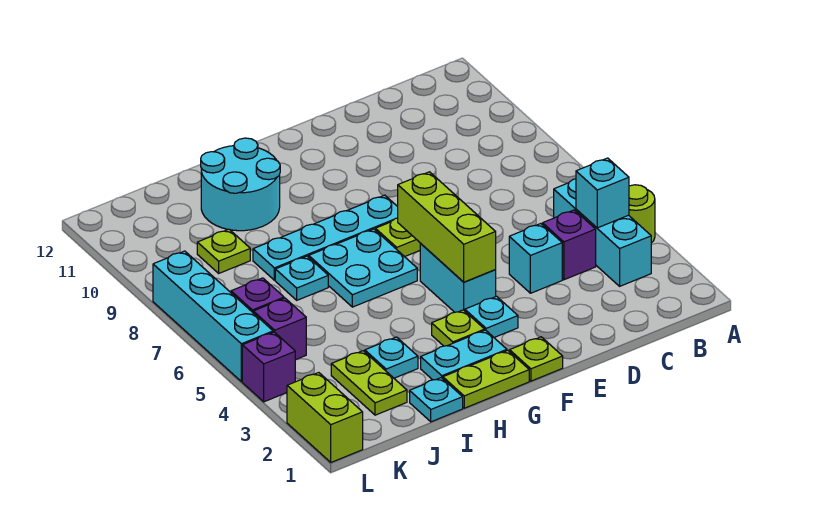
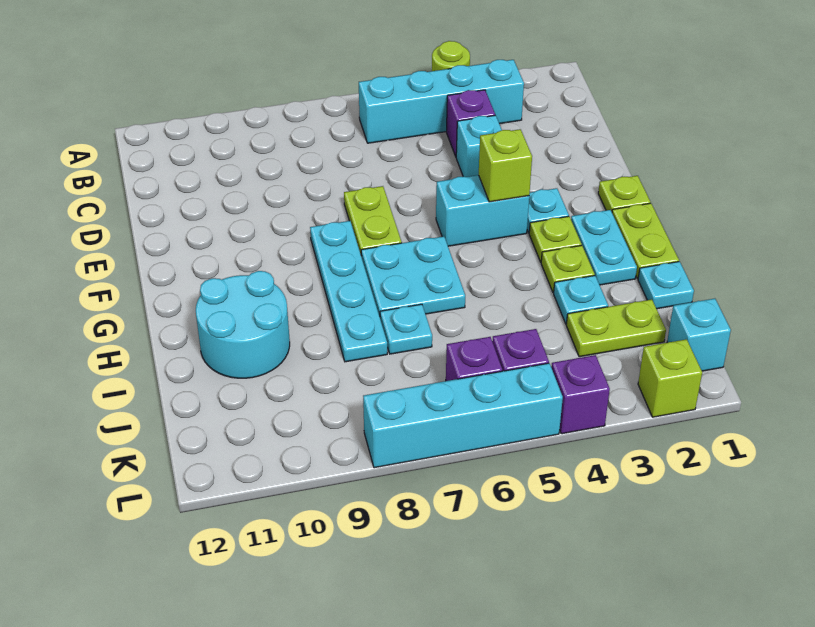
cyan brick B3:B5 level 1 -> cyan brick B3:B6 level 1
cyan brick B4 level 2 -> cyan brick K1 level 1
lime brick F4:F6 level 2 -> lime brick F4 level 2
lime plate J9 level 1 -> lime plate H3 level 1
lime brick L1:L2 level 1 -> lime brick L2 level 1

